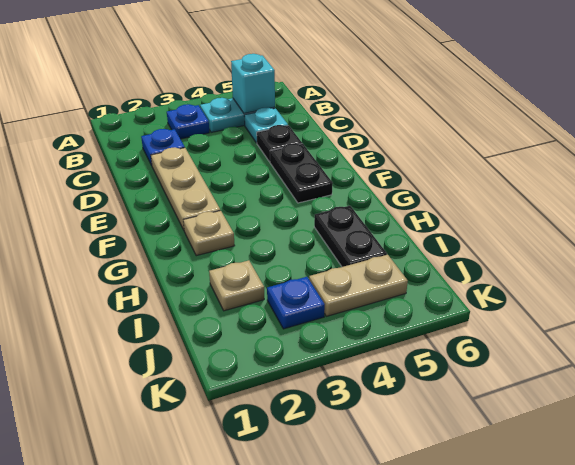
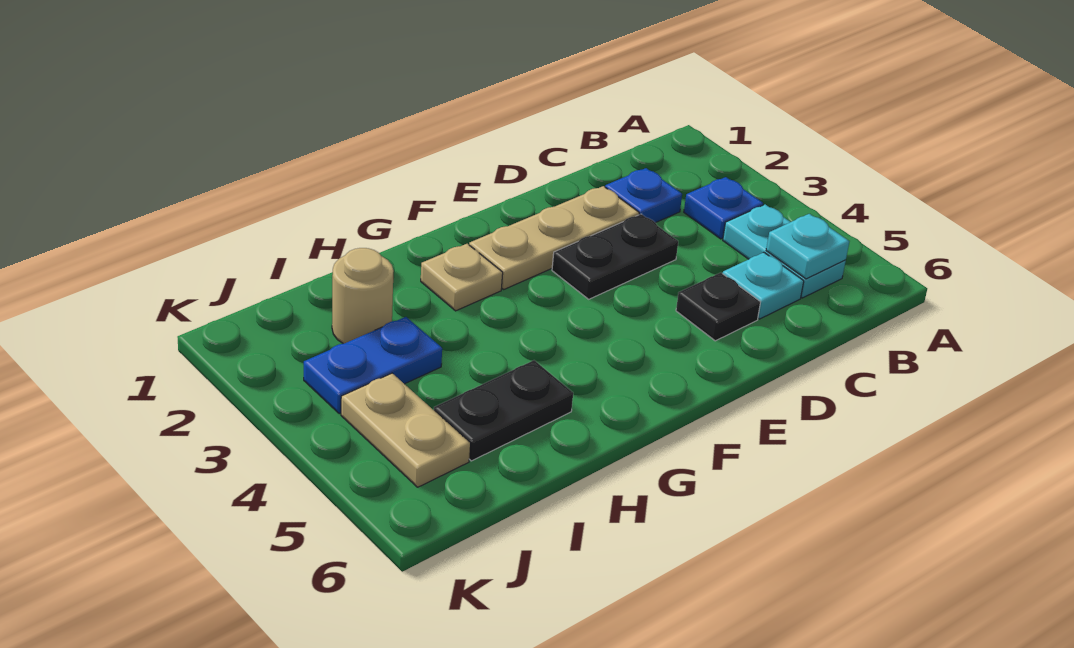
cyan brick B5 level 2 -> cyan plate B5 level 2
black plate E5:F5 level 1 -> black plate D3:E3 level 1
tan plate I2 level 1 -> tan round brick I2 level 1
blue plate J3 level 1 -> blue plate I3:J3 level 1

